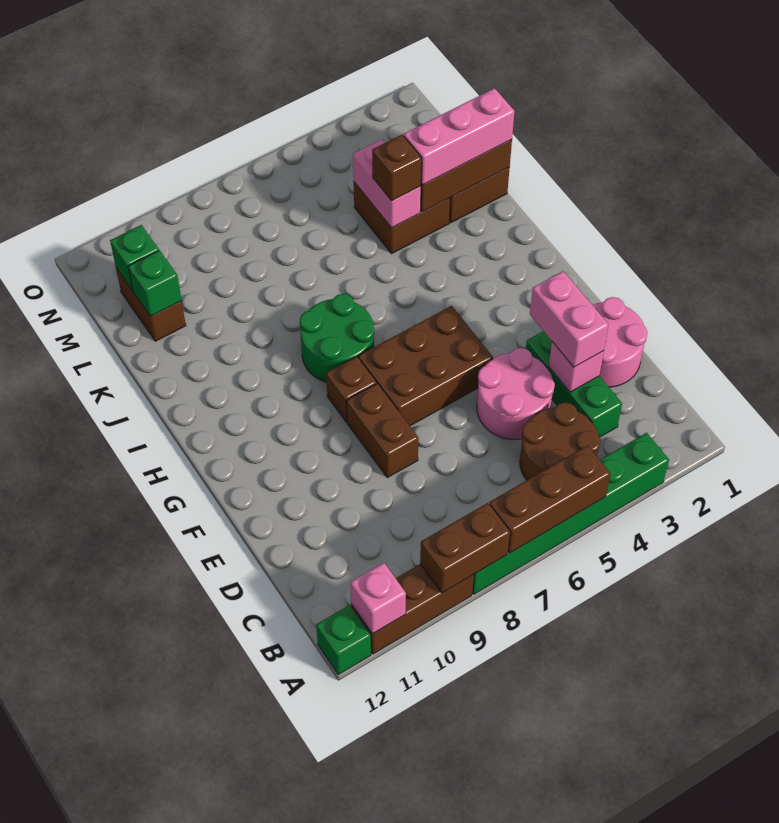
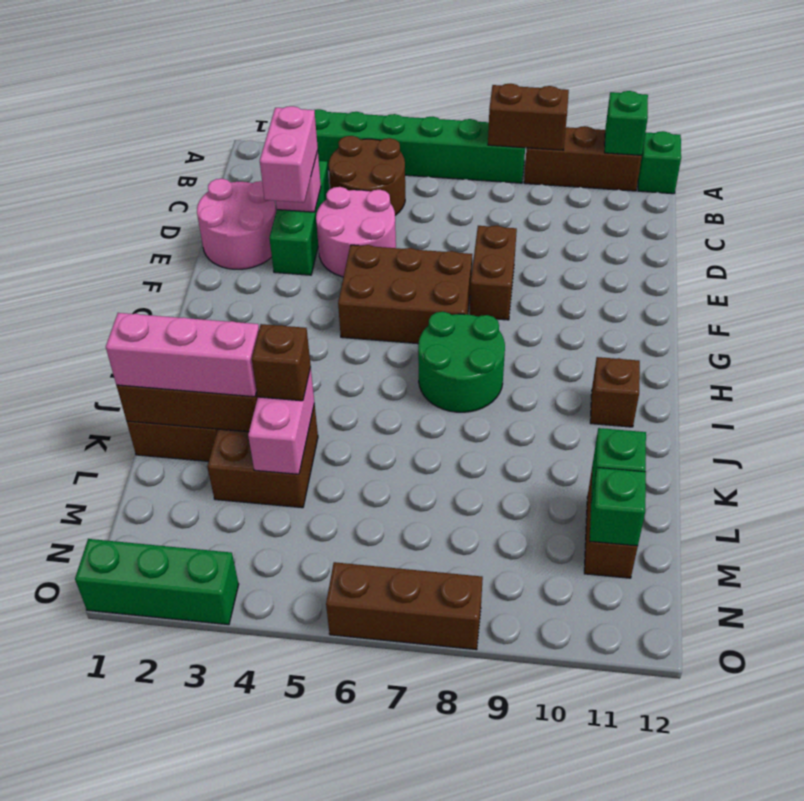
brown brick A5:A7 level 2 -> brown brick O6:O8 level 1
pink brick A11 level 2 -> green brick A11 level 2
brown brick G8 level 1 -> brown brick I11 level 1
none -> green brick O1:O3 level 1

